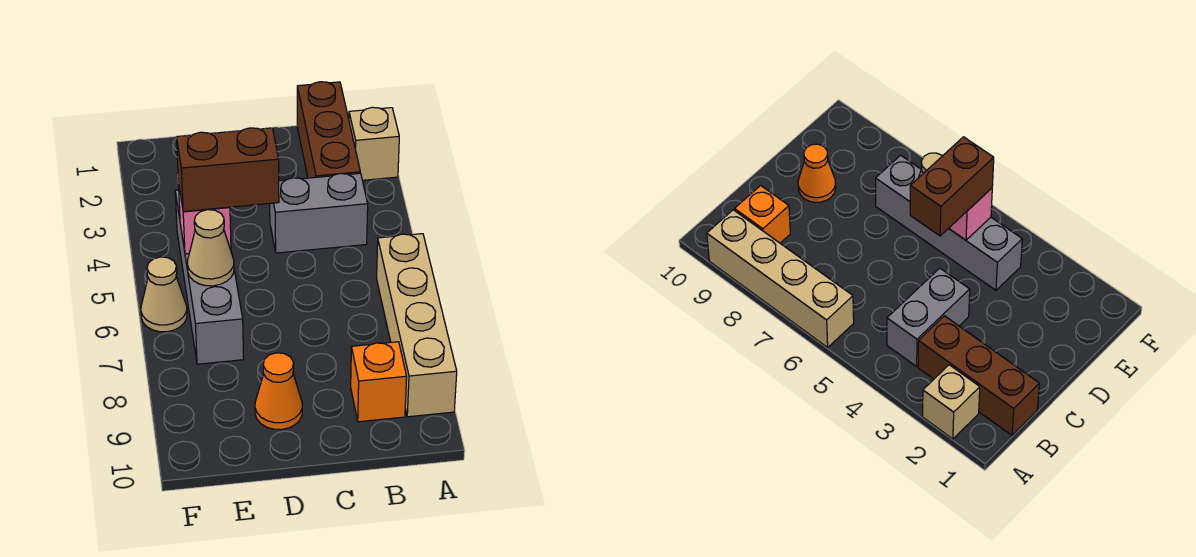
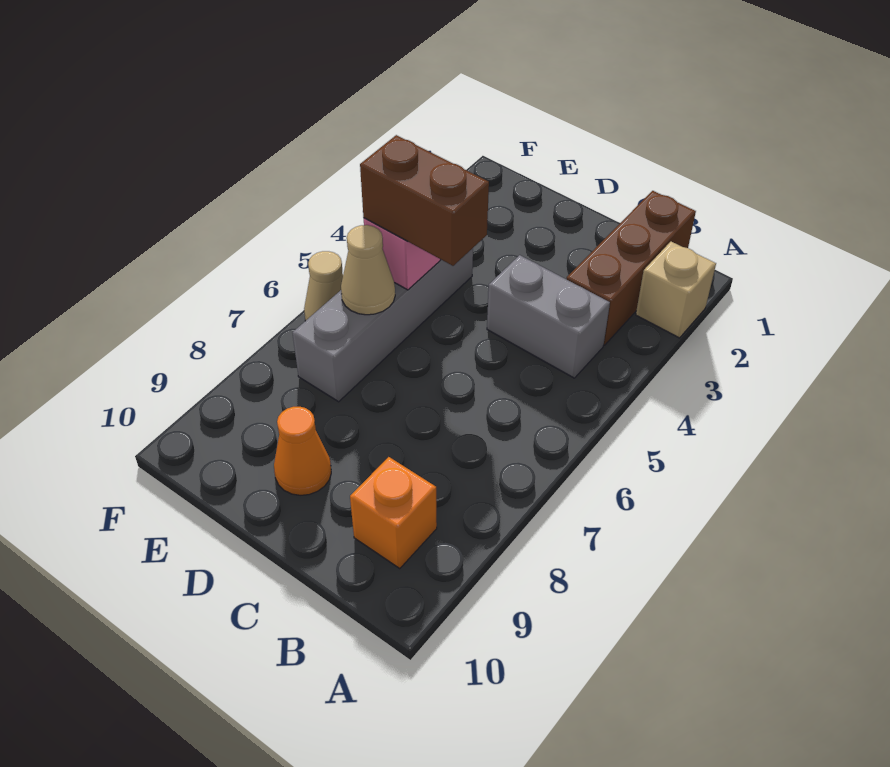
tan brick A6:A9 level 1 -> none

